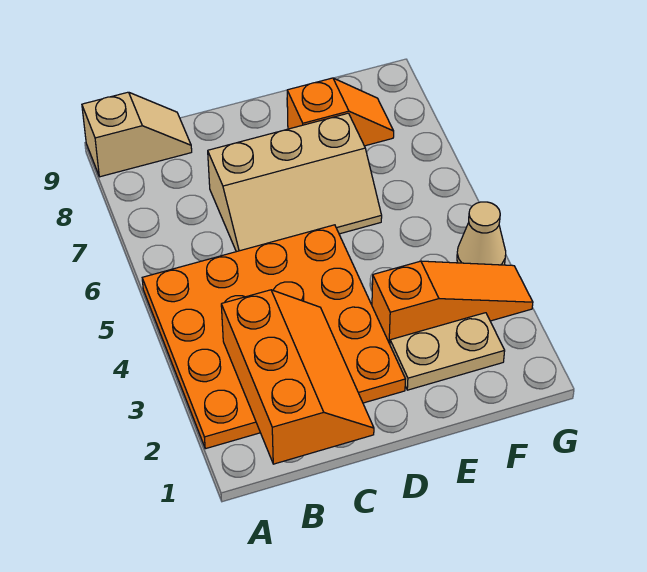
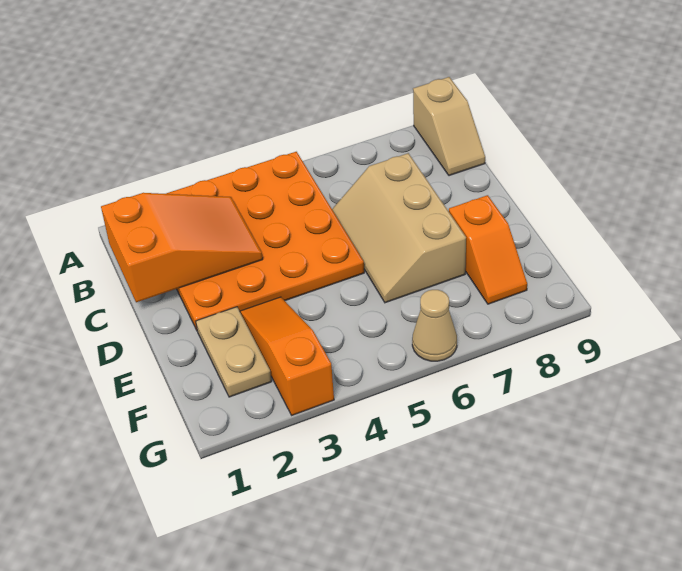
orange slope B1:C3 level 2 top B -> orange slope B1:C3 level 2 top 1
orange slope E3:G3 level 1 top E -> orange slope E3:G3 level 1 top G
tan cone G4 level 1 -> tan cone G6 level 1

